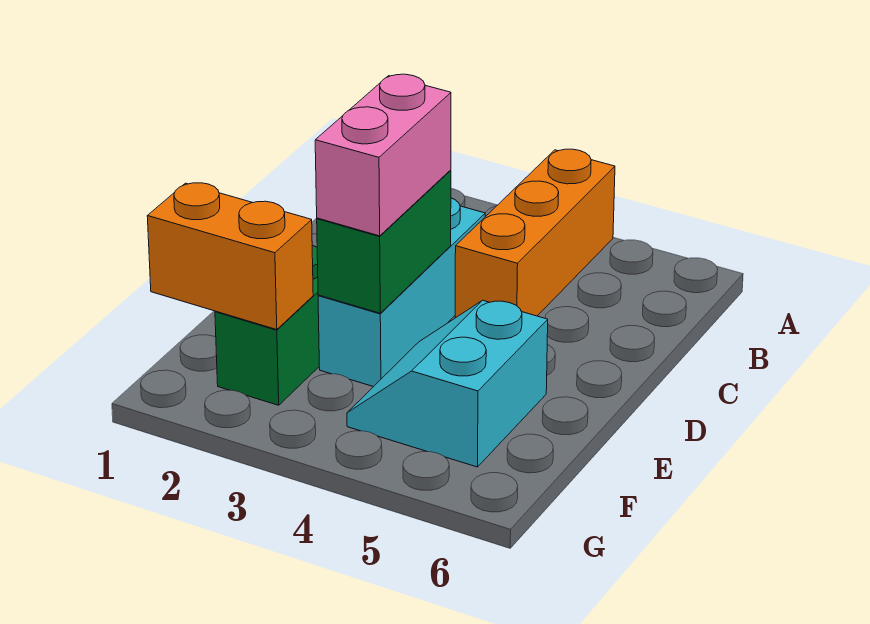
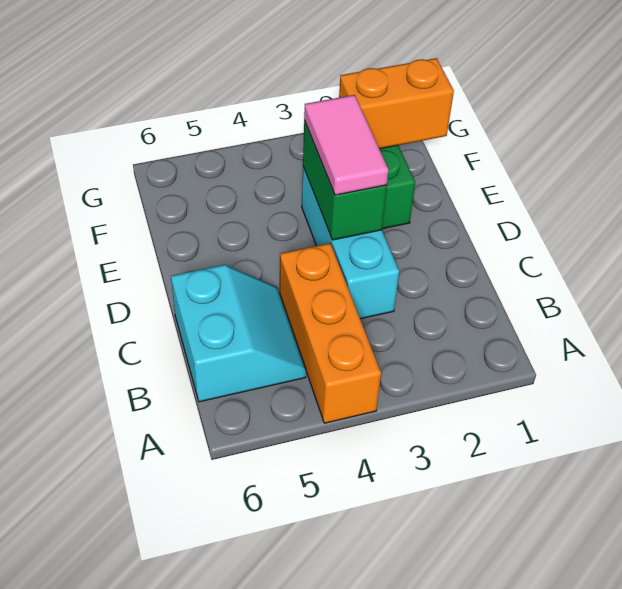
pink brick D3:E3 level 3 -> pink tile D3:E3 level 3
cyan slope E4:F5 level 1 top 5 -> cyan slope B5:C6 level 1 top 6

